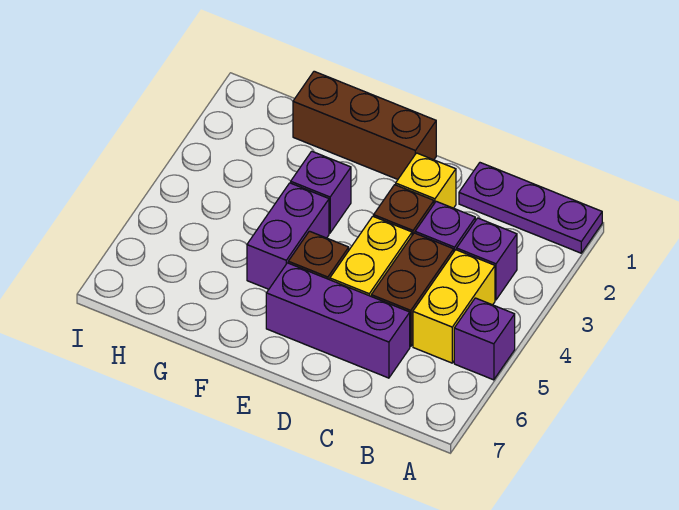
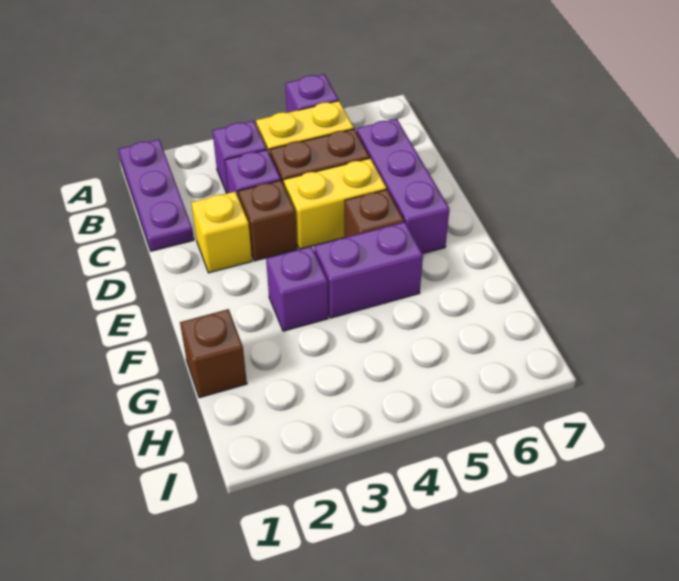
brown brick E1:G1 level 1 -> brown brick G1 level 1

